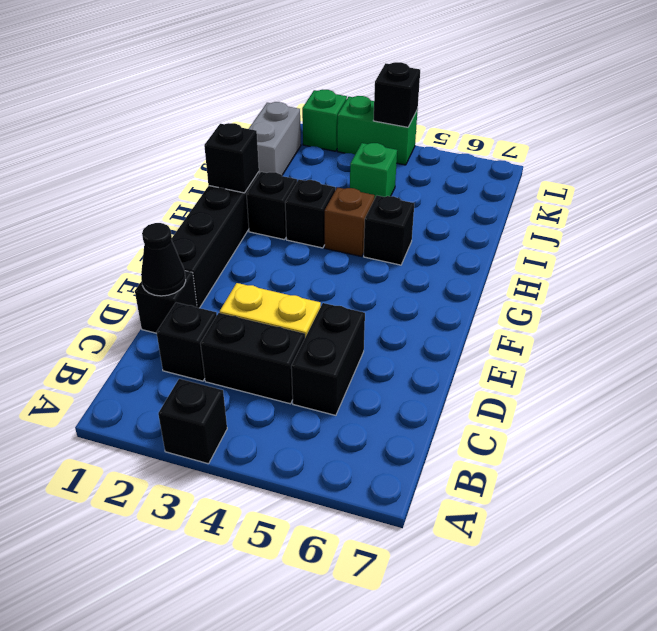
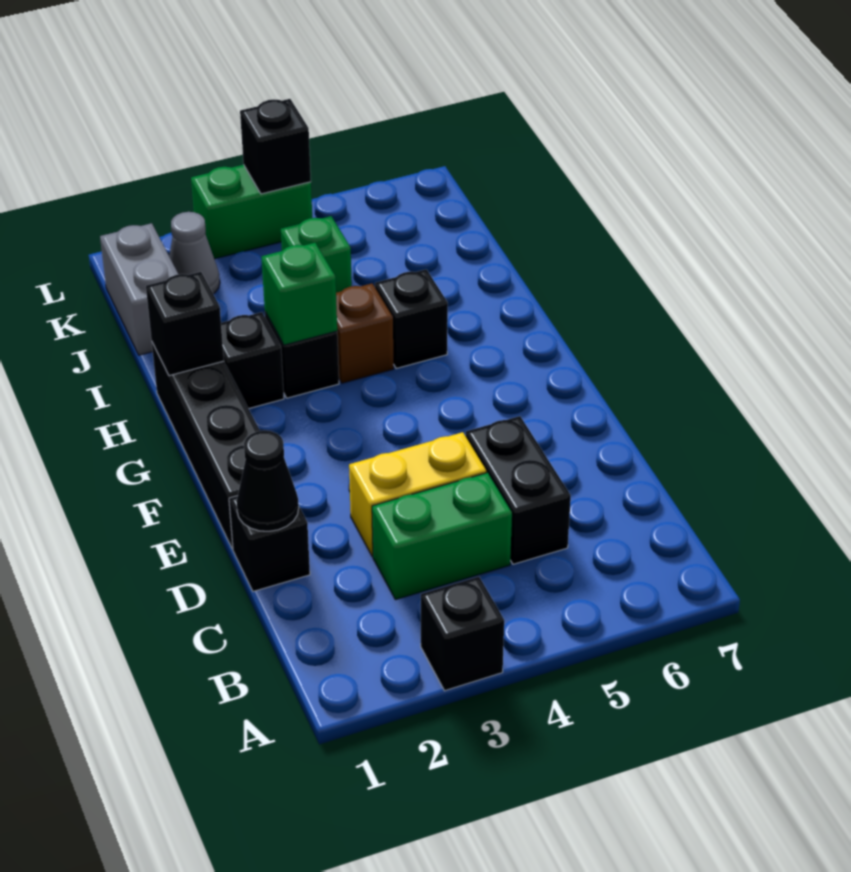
black brick C2 level 1 -> none
black brick C3:C4 level 1 -> green brick C3:C4 level 1
none -> grey cone K2 level 1
green brick L2 level 1 -> green brick H3 level 2

